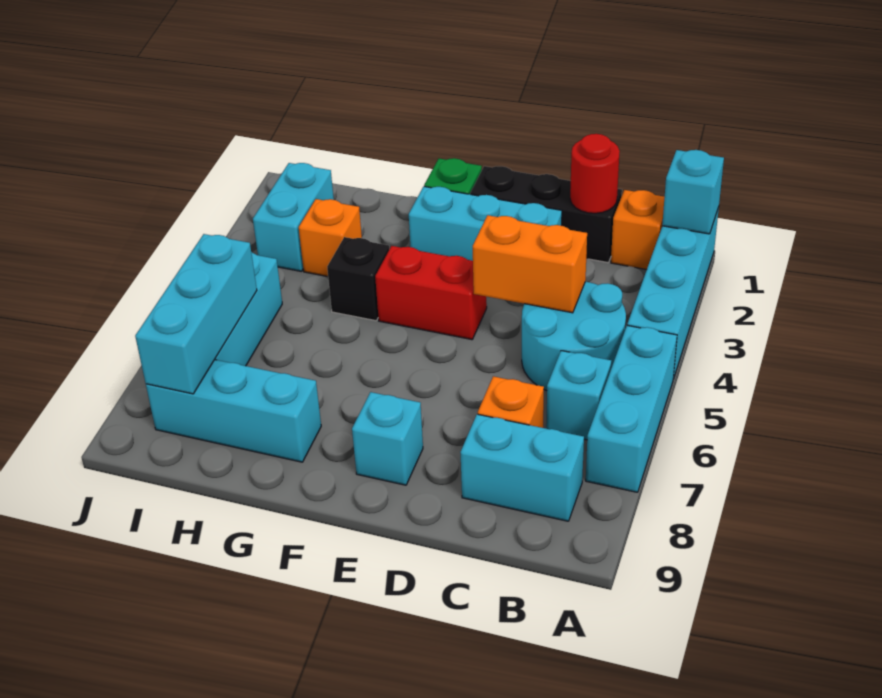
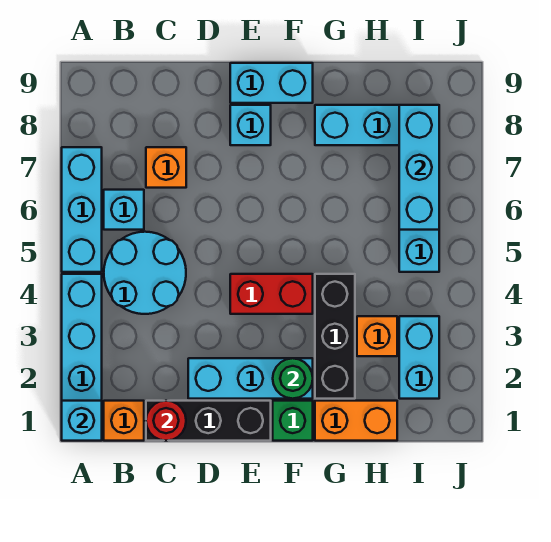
cyan brick B8:C8 level 1 -> cyan brick E9:F9 level 1
orange brick C4:D4 level 2 -> orange brick G1:H1 level 1
none -> green round brick F2 level 2
black brick G4 level 1 -> black brick G2:G4 level 1

